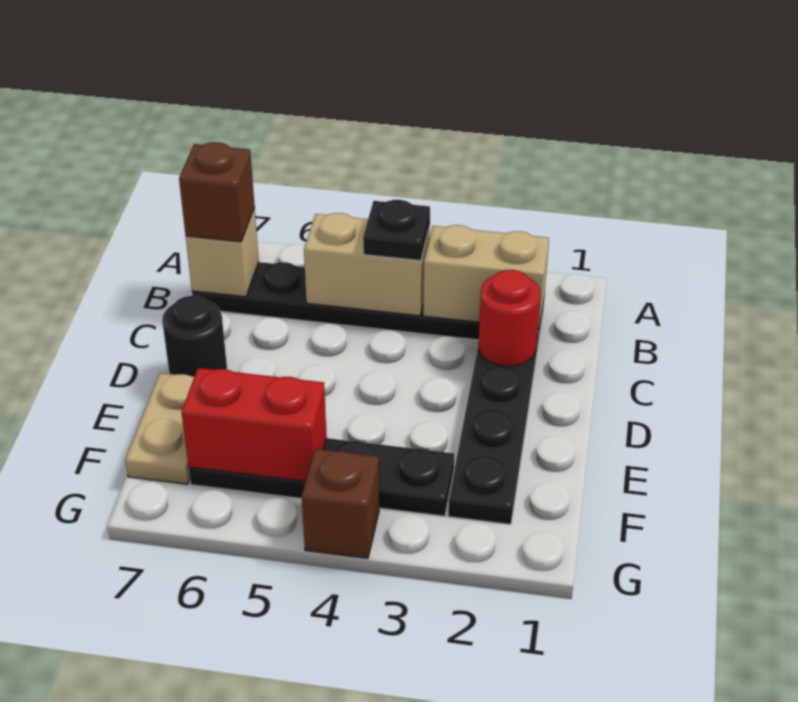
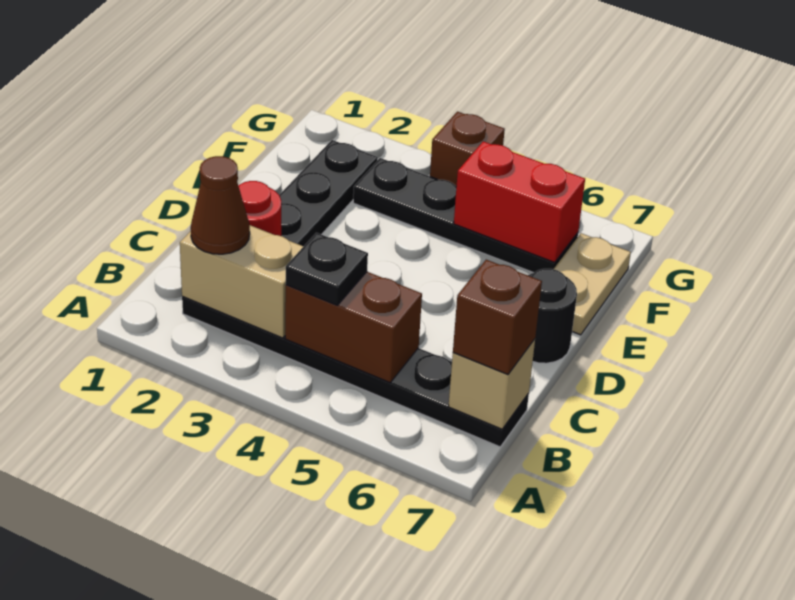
none -> brown cone B2 level 3
tan brick B4:B5 level 2 -> brown brick B4:B5 level 2

